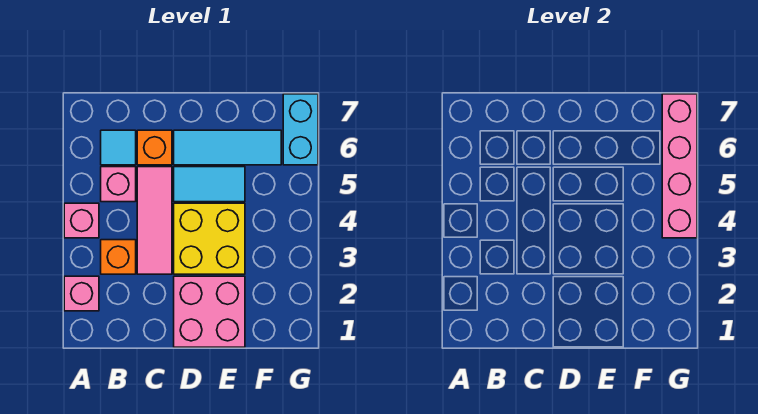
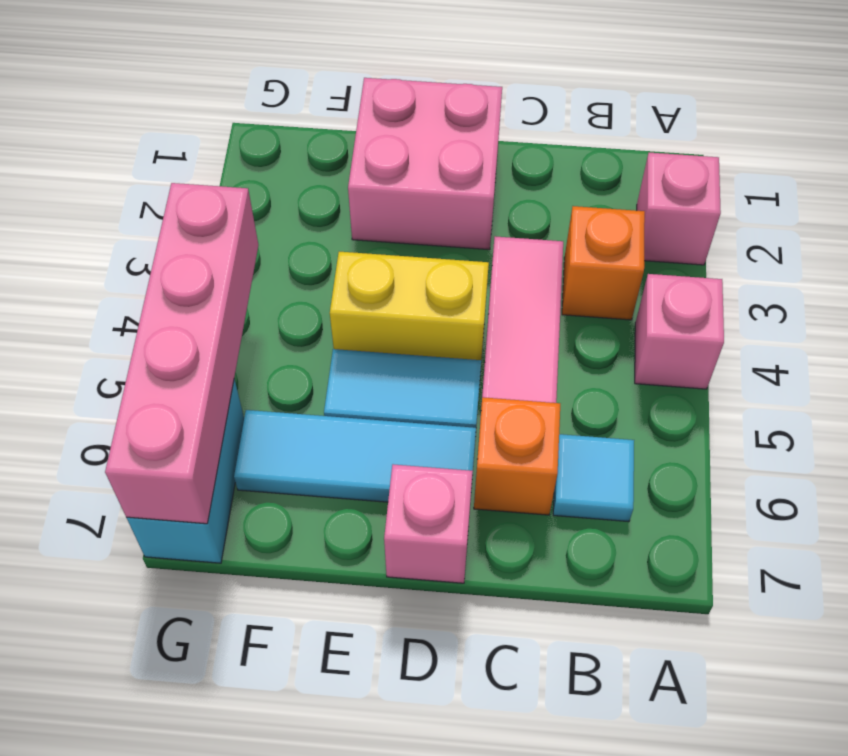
pink brick B5 level 1 -> pink brick D7 level 1
yellow brick D3:E4 level 1 -> yellow brick D4:E4 level 1

